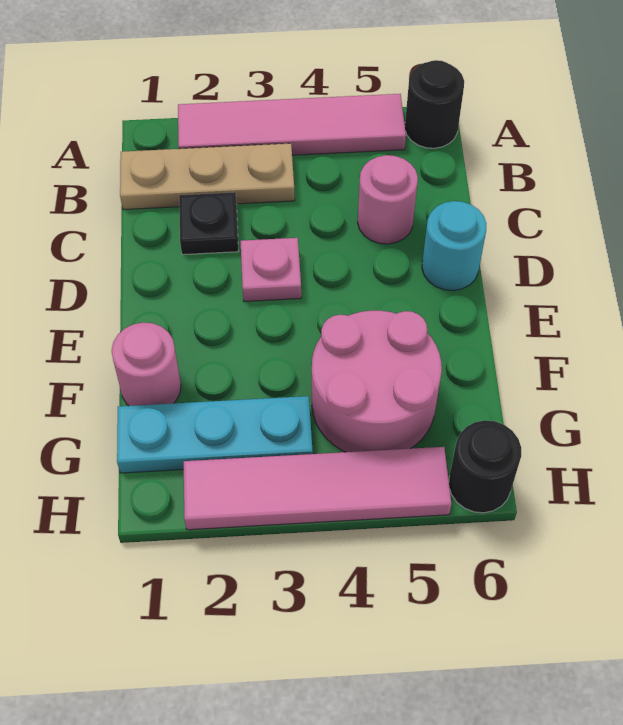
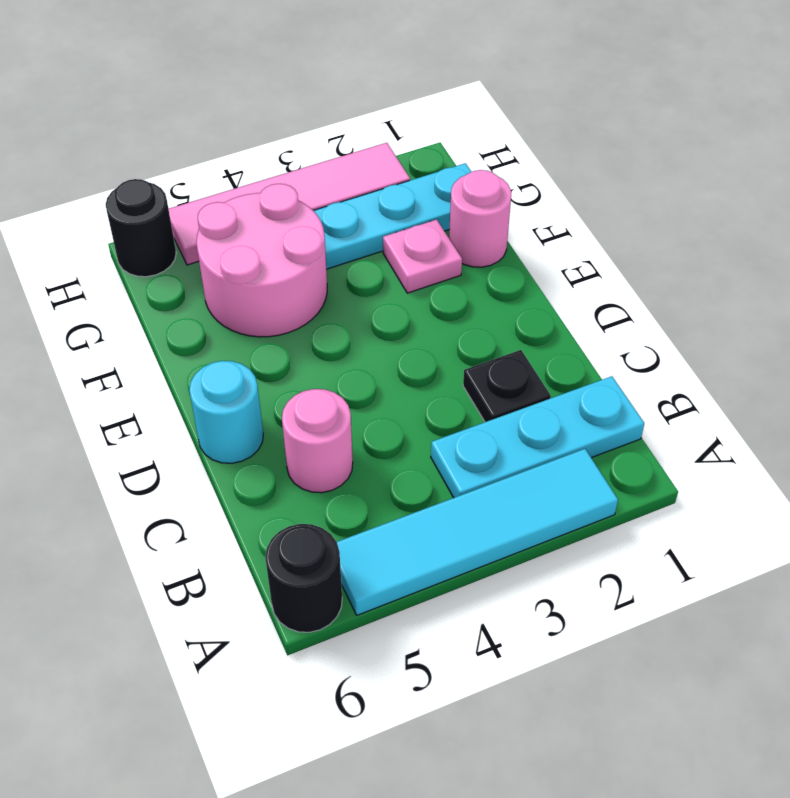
pink tile A2:A5 level 1 -> cyan tile A2:A5 level 1
tan plate B1:B3 level 1 -> cyan plate B1:B3 level 1
pink plate D3 level 1 -> pink plate F2 level 1

